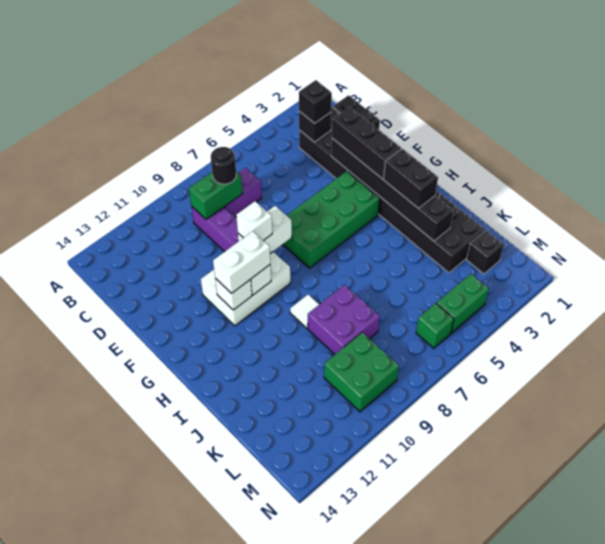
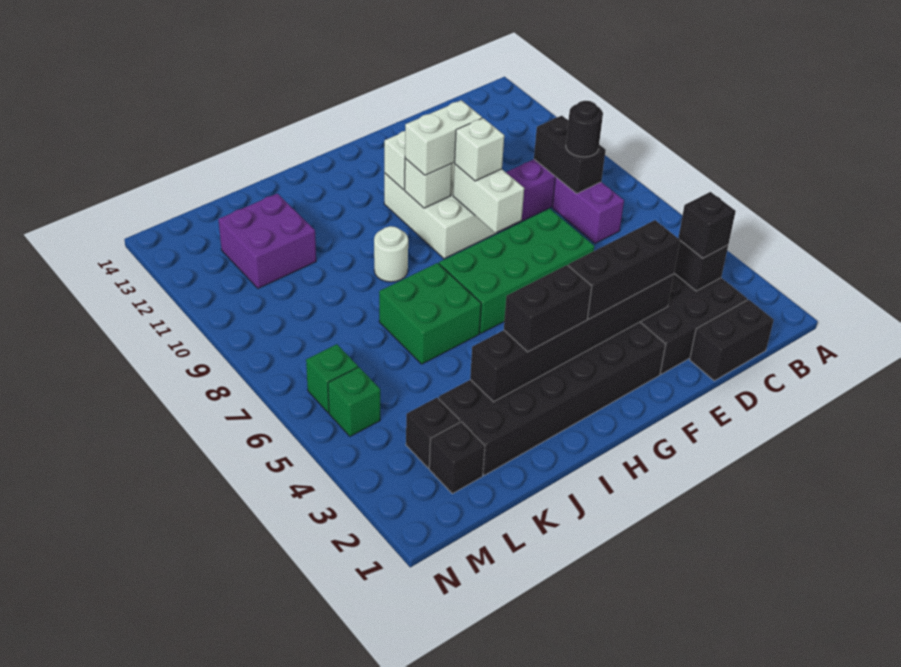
green brick C8:C9 level 2 -> black brick C8:C9 level 2
green brick F4:G7 level 1 -> green brick E6:H7 level 1
white brick G10:G11 level 3 -> white brick F10:G10 level 3
white tile I9 level 1 -> white round brick I9 level 1
purple brick J8:K9 level 1 -> purple brick K11:L12 level 1
none -> black brick L3 level 1
green brick L9:M10 level 1 -> green brick I6:J7 level 1
green brick M4:M5 level 1 -> green brick M5 level 1

